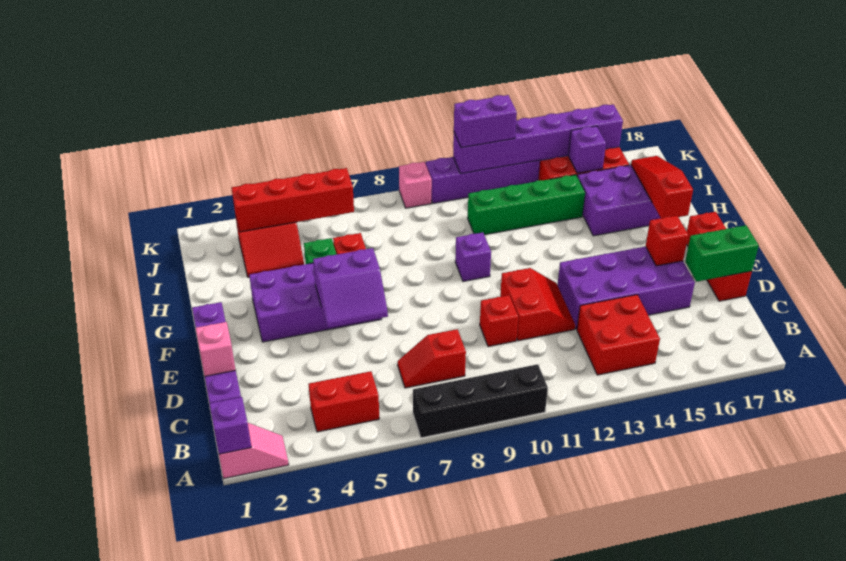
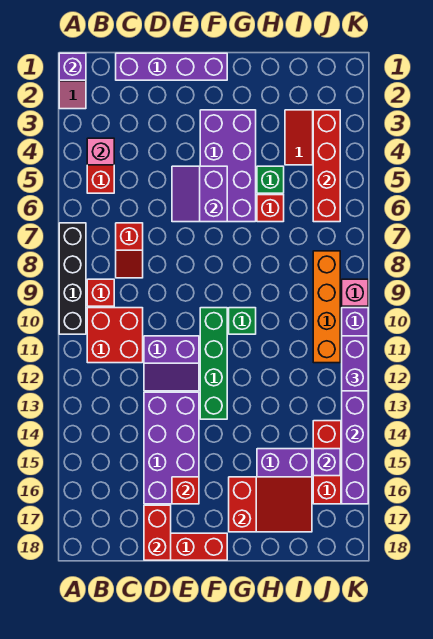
red brick B13:C14 level 1 -> red brick B10:C11 level 1
red slope C7:C8 level 1 top 8 -> red slope C7:C8 level 1 top 7
pink brick D1 level 2 -> pink brick B4 level 2
red brick D10 level 1 -> red brick B9 level 1
red slope D11:E12 level 1 top 11 -> purple slope D11:E12 level 1 top 11
green brick D17:D18 level 2 -> red brick D17:D18 level 2
purple brick G10 level 1 -> green brick G10 level 1
red slope G17:I17 level 2 top G -> red slope G16:I17 level 2 top G
green brick I11:I14 level 1 -> green brick F10:F13 level 1
none -> orange brick J8:J11 level 1

